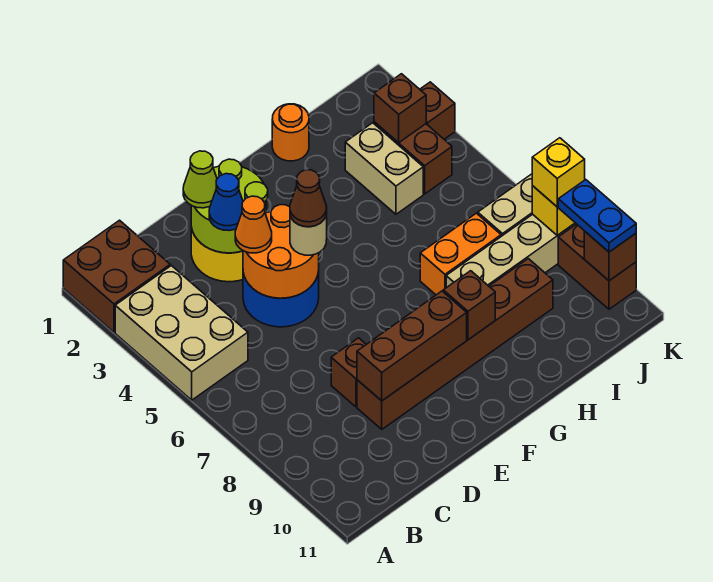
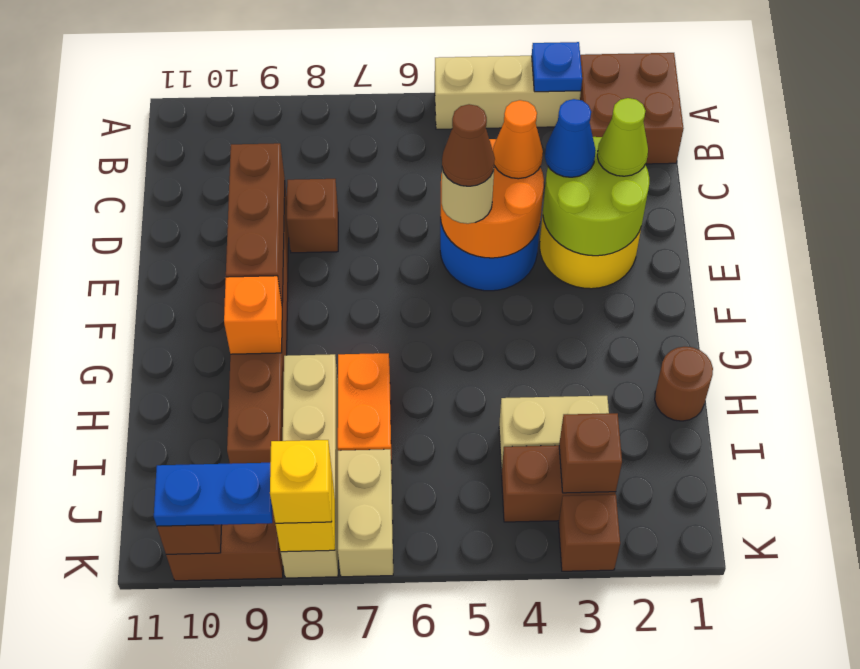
tan brick A3:B5 level 1 -> tan brick A3:A5 level 1
none -> blue plate A3 level 2
brown brick G9 level 2 -> orange brick G9 level 2
orange round brick H1 level 1 -> brown round brick H1 level 1

